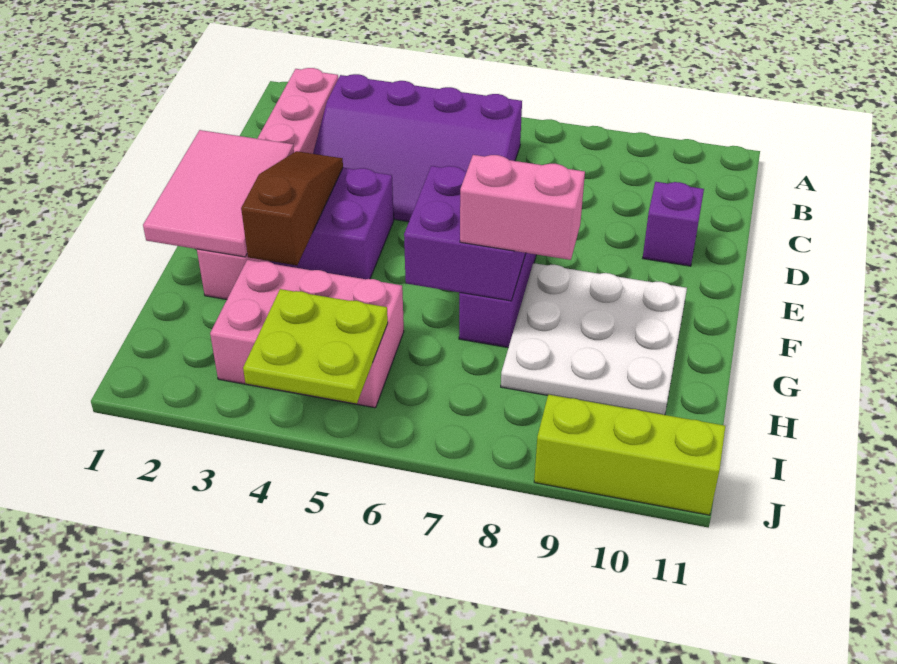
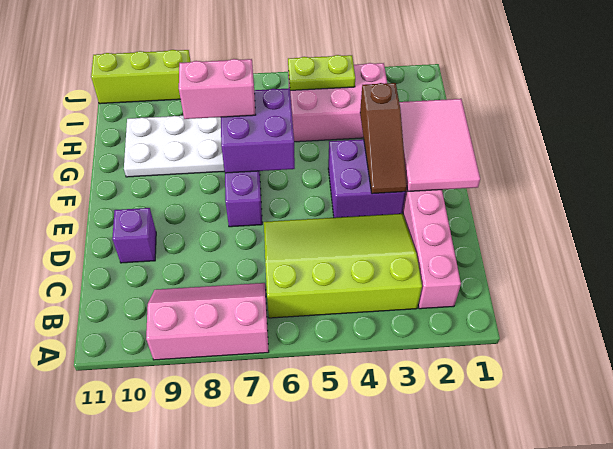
none -> pink slope A7:B9 level 1 top A
purple slope B3:D6 level 1 top B -> lime slope B3:D6 level 1 top B
white plate F8:H10 level 1 -> white plate G8:H10 level 1
lime plate I4:J5 level 2 -> lime plate I4:I5 level 2

